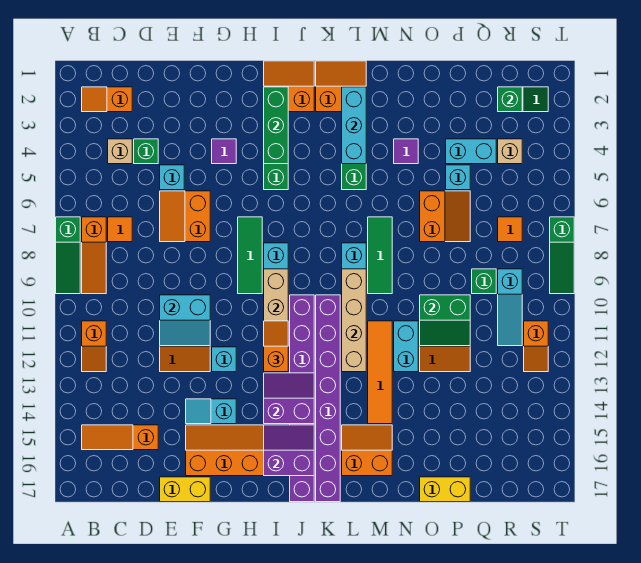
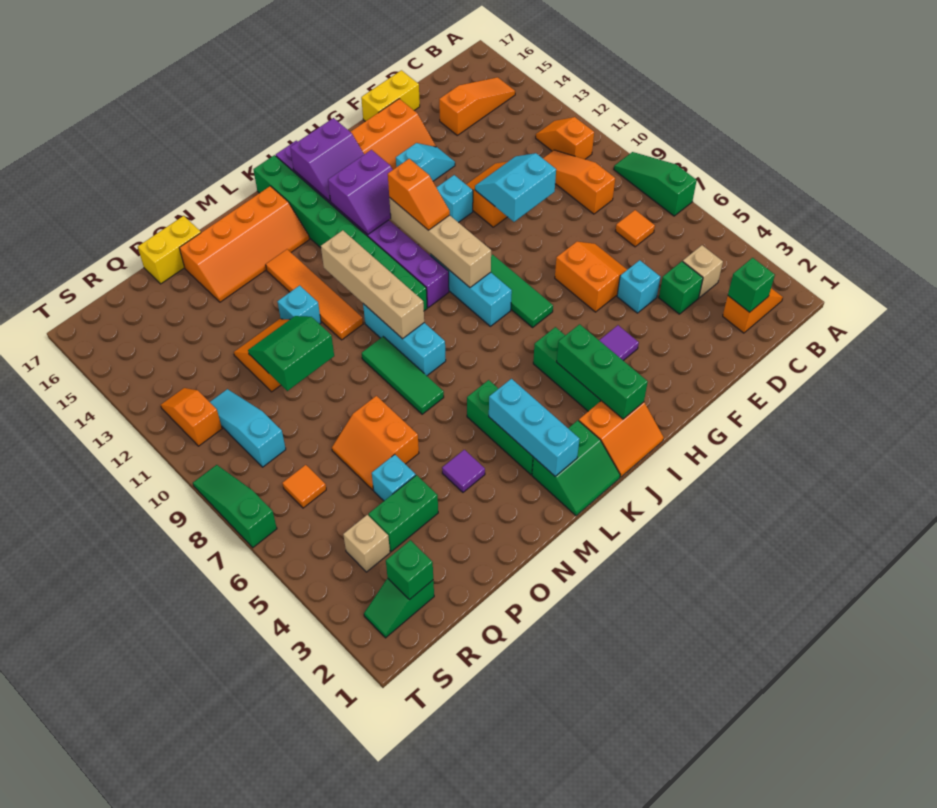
orange slope B7:B9 level 1 top 7 -> orange slope C9:C11 level 1 top 9
orange slope K1:L2 level 1 top 2 -> green slope K1:L2 level 1 top 2
purple brick K10:K17 level 1 -> green brick K10:K17 level 1
orange slope L15:M16 level 1 top 16 -> orange slope L15:O16 level 1 top 16
cyan brick N11:N12 level 1 -> cyan brick N12 level 1
cyan brick P4:Q4 level 1 -> green brick P4:Q4 level 1
green brick Q9 level 1 -> green brick C2 level 2

